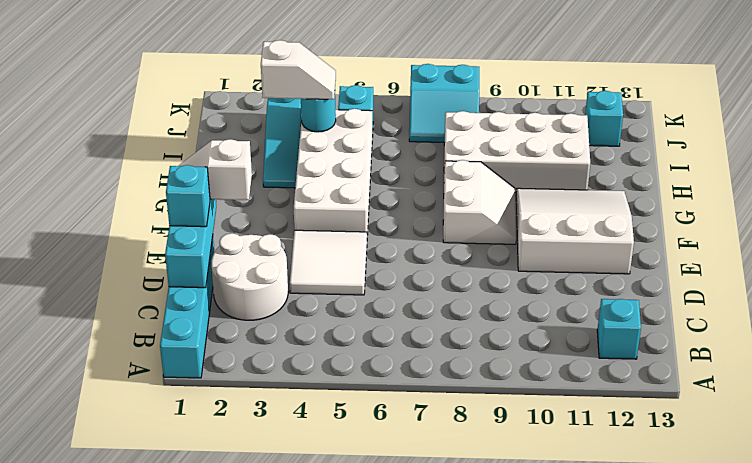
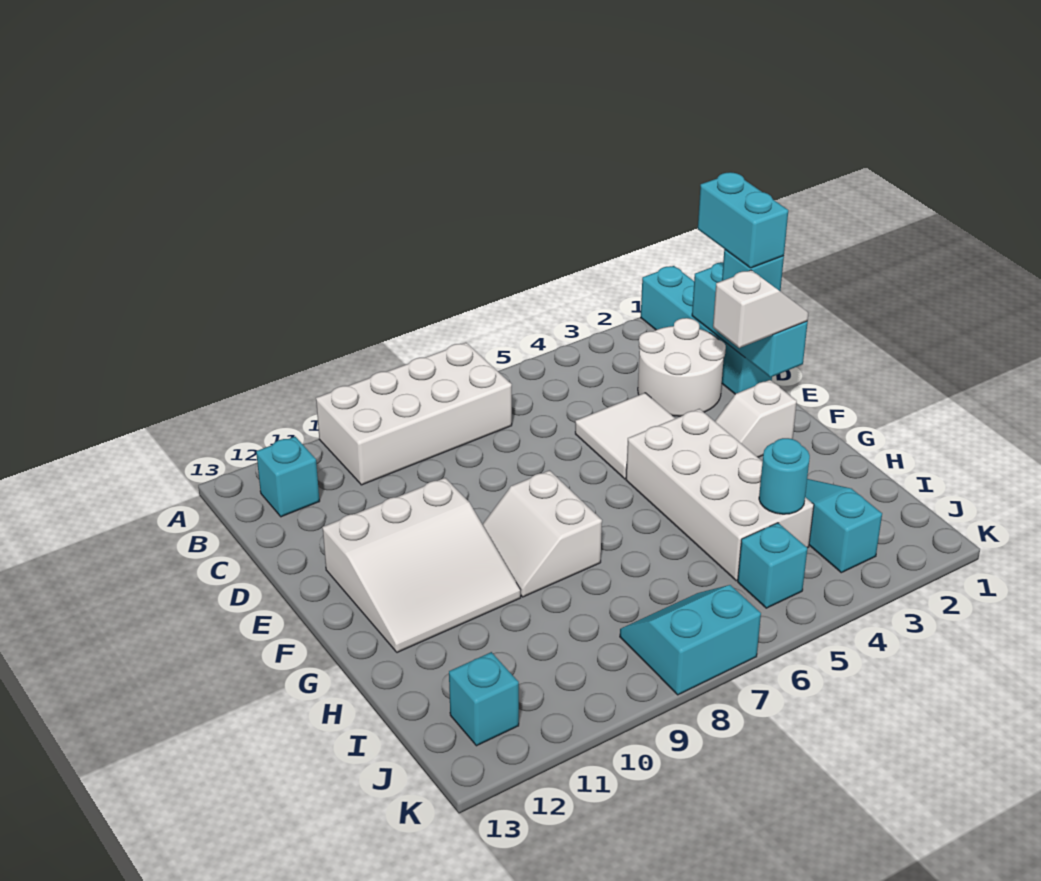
none -> cyan brick C1:D1 level 4
white brick H8:I11 level 1 -> white brick A7:B10 level 1
white slope I3:I4 level 3 top 3 -> white slope F2:F3 level 1 top 2

